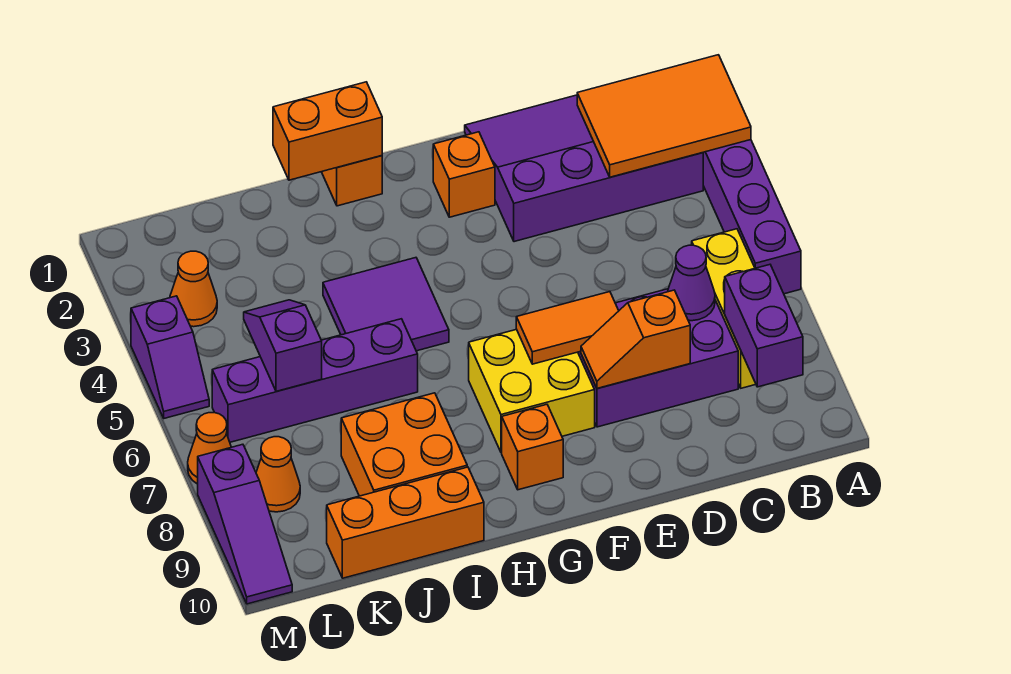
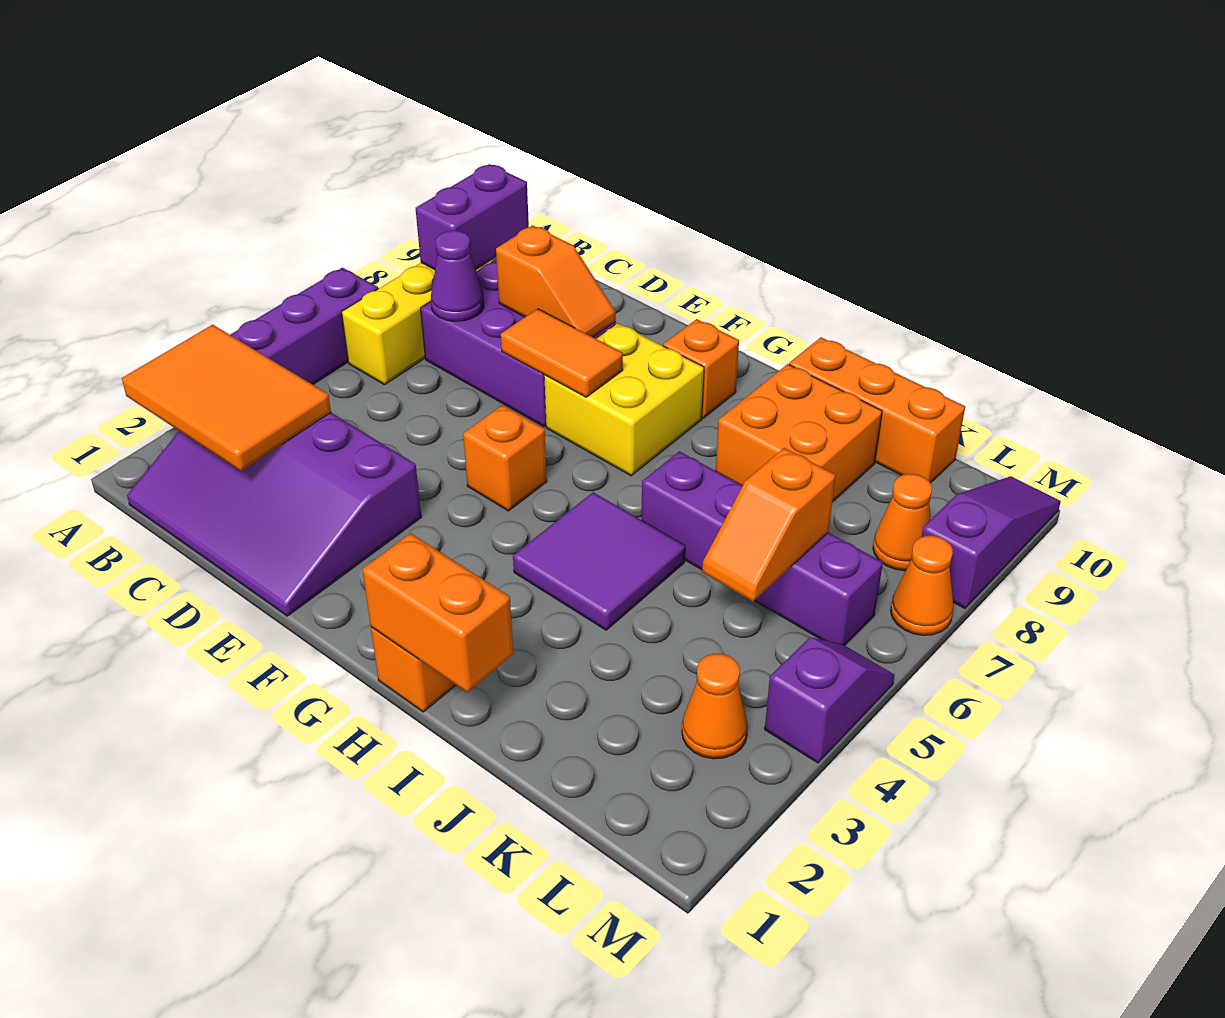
orange brick F2 level 1 -> orange brick F5 level 1
purple slope K5:K6 level 2 top 6 -> orange slope K5:K6 level 2 top 6

